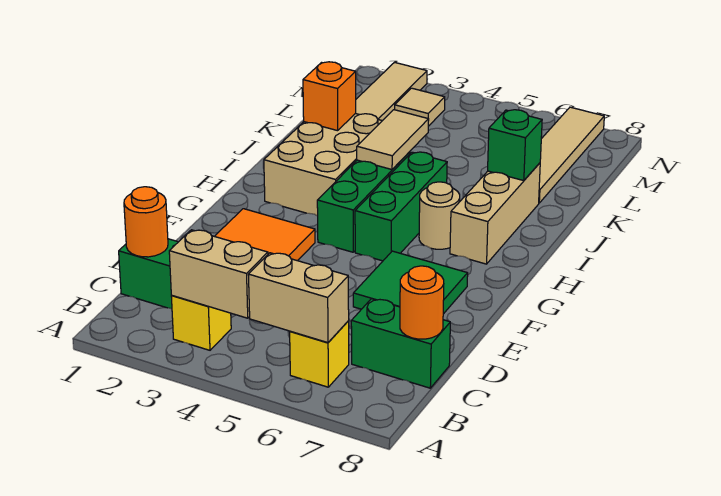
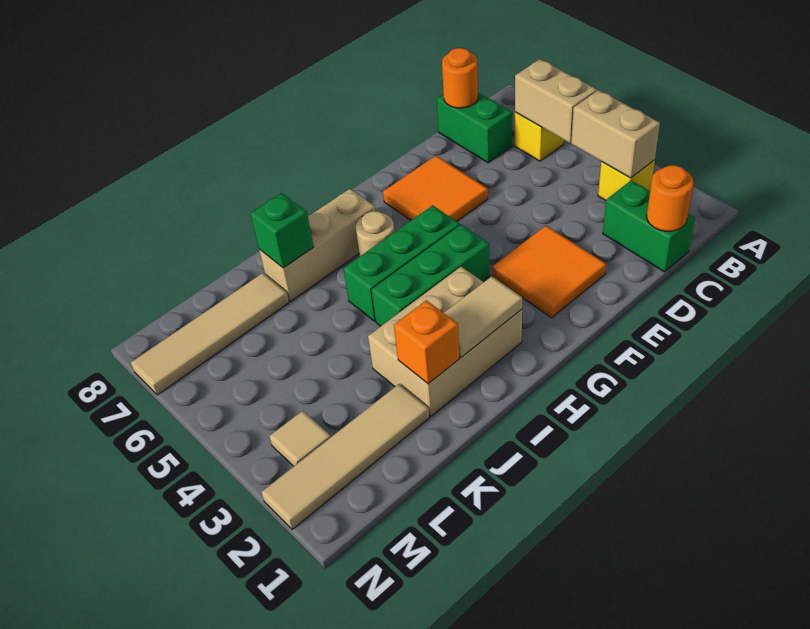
green tile E6:F7 level 1 -> orange tile E6:F7 level 1
tan tile I4:J4 level 2 -> tan tile H2:I2 level 2

